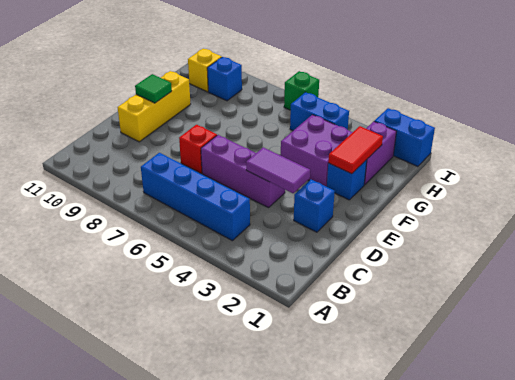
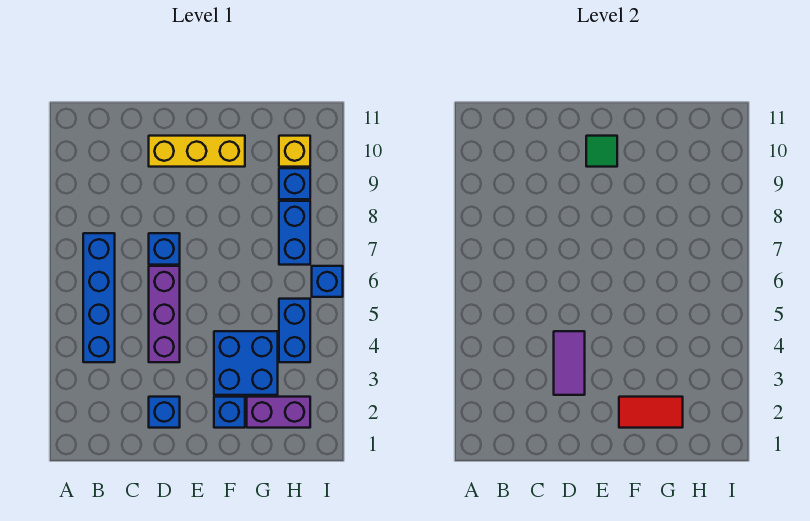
red brick D7 level 1 -> blue brick D7 level 1
purple brick F3:G4 level 1 -> blue brick F3:G4 level 1
blue brick I1:I2 level 1 -> blue brick H7:H8 level 1
green brick I6 level 1 -> blue brick I6 level 1

